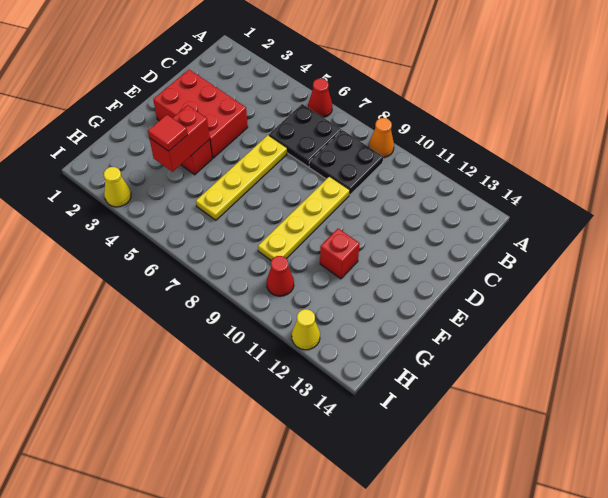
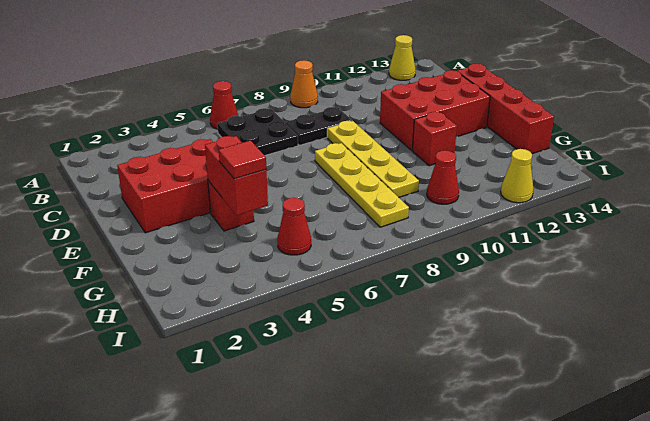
black plate B8:C9 level 1 -> black plate C8:C9 level 1
yellow plate D6:G6 level 1 -> yellow plate E8:H8 level 1
none -> red brick D11:E13 level 1
none -> red brick D14:G14 level 1
none -> red cone H5 level 1
yellow cone I3 level 1 -> yellow cone A13 level 1

